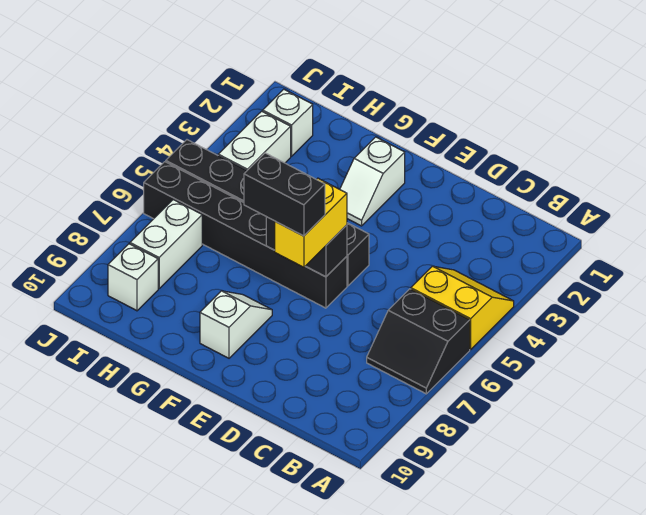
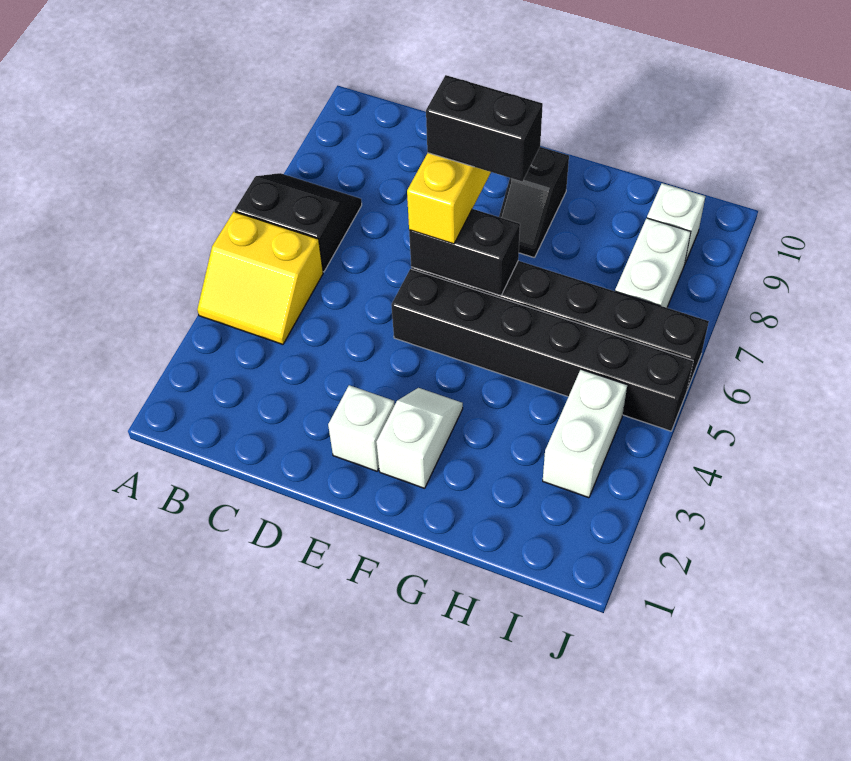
white slope F8:F9 level 1 top 9 -> black slope F8:F9 level 1 top 9
white brick I2 level 1 -> white brick E2 level 1

